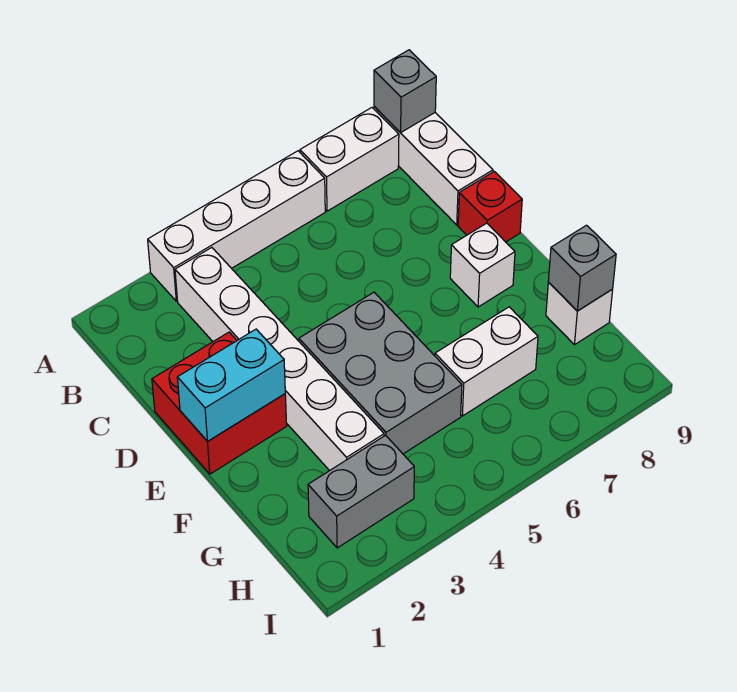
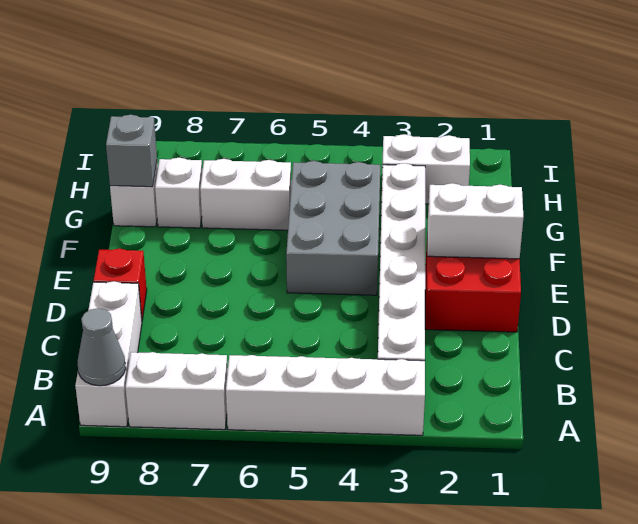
grey brick A9 level 2 -> grey cone A9 level 2
cyan brick E1:E2 level 2 -> white brick E1:E2 level 2
white brick E8 level 1 -> white brick G8 level 1
grey brick H2:H3 level 1 -> white brick H2:H3 level 1

